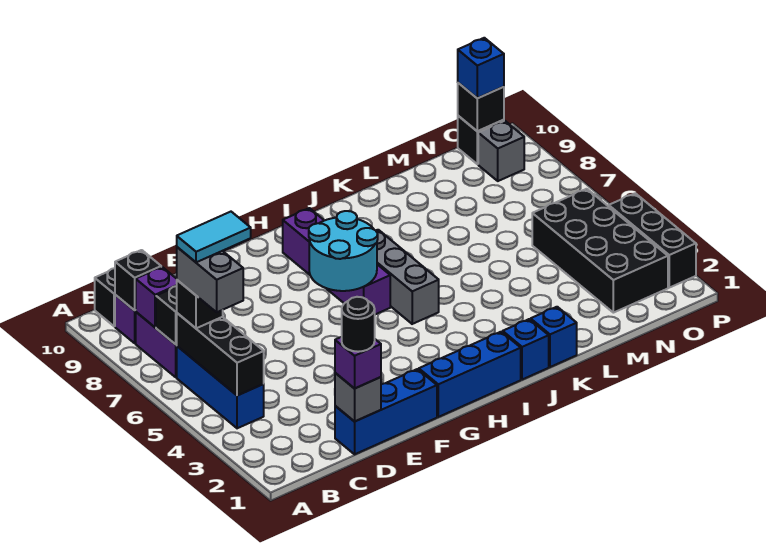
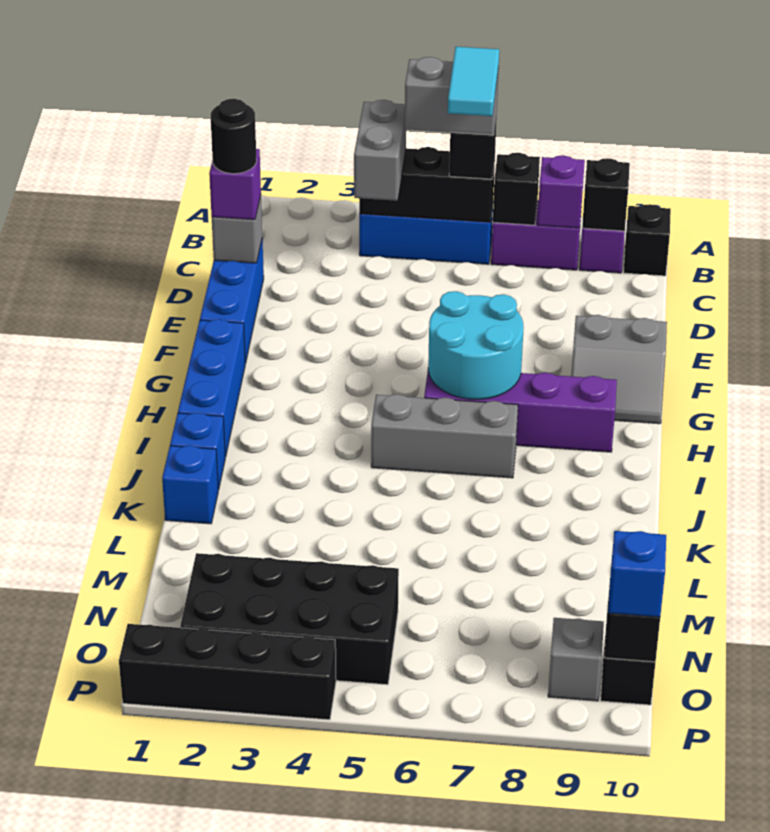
none -> grey brick B4:C4 level 3
none -> grey slope F9:G10 level 1 top F
black brick P2:P4 level 1 -> black brick P1:P4 level 1

